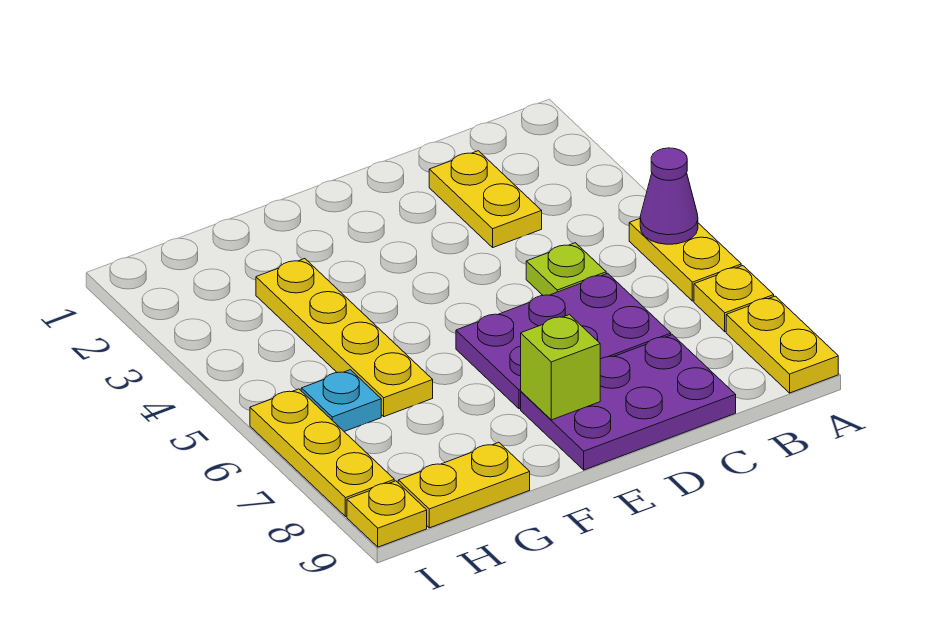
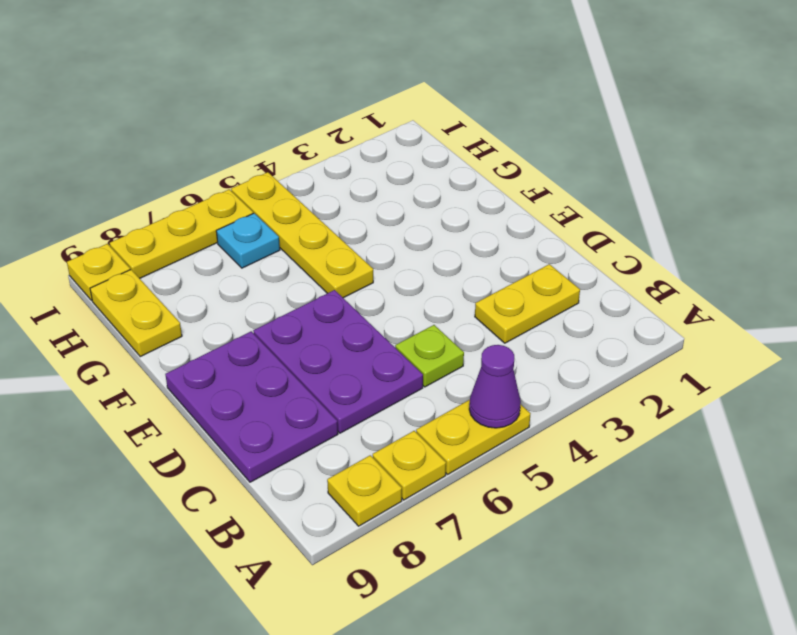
yellow plate A8:A9 level 1 -> yellow plate A8 level 1
lime brick E8 level 2 -> none
yellow plate G3:G6 level 1 -> yellow plate F5:I5 level 1

